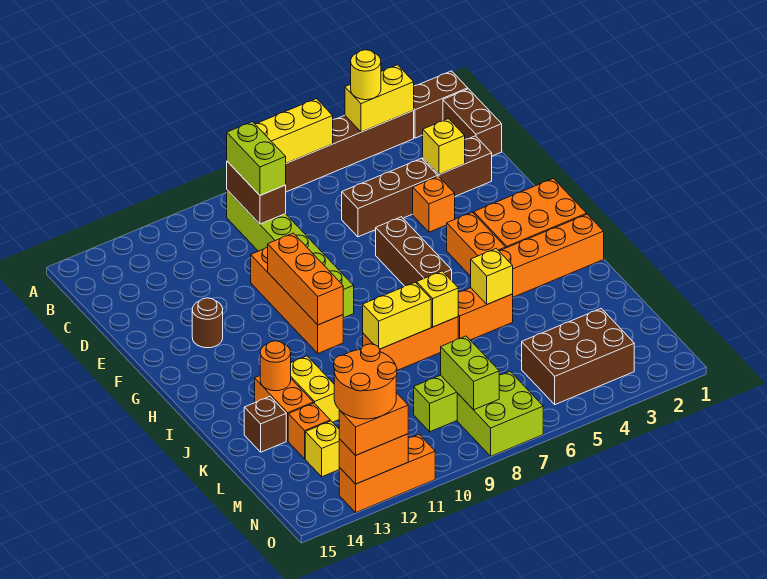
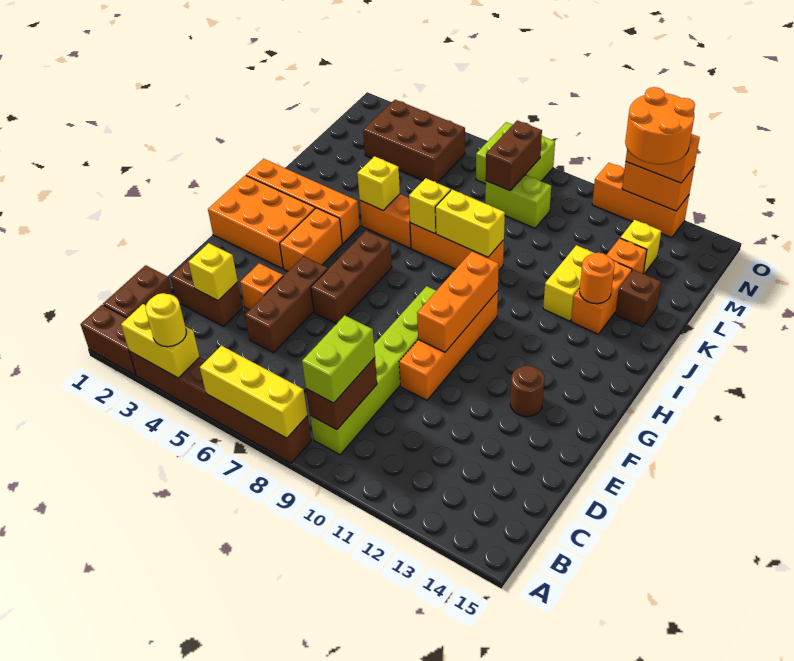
brown brick D4:D6 level 1 -> brown brick D5:F5 level 1
lime brick M8:N8 level 2 -> brown brick M8:N8 level 2

